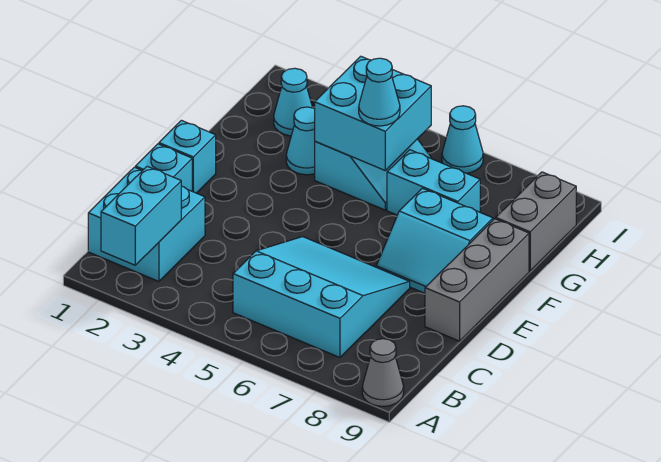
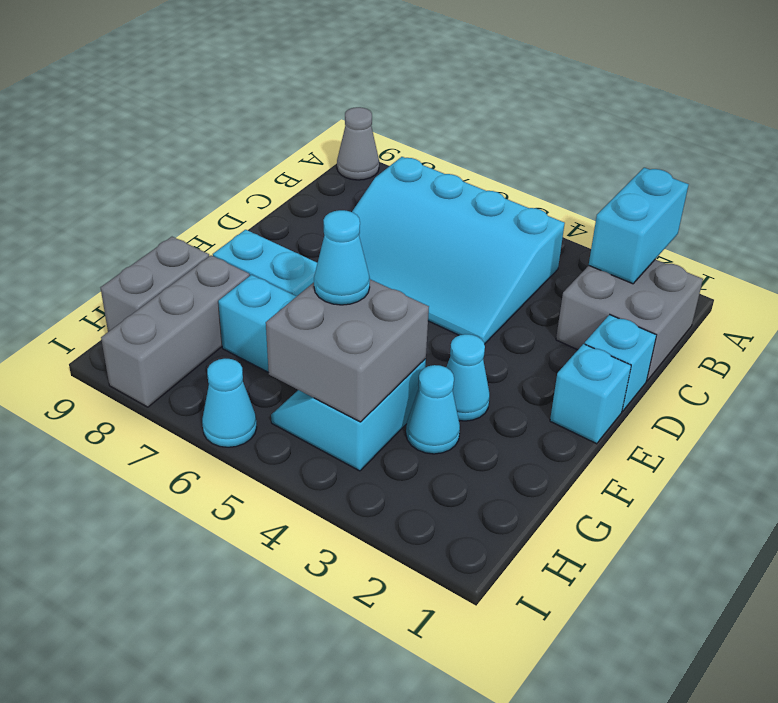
cyan brick B1:C2 level 1 -> grey brick B1:C2 level 1
cyan slope B5:D7 level 1 top B -> cyan slope B4:D7 level 1 top B
grey brick D9:F9 level 1 -> grey brick G8:I8 level 1
cyan brick G4:H5 level 2 -> grey brick G4:H5 level 2
cyan cone H2 level 1 -> cyan cone F3 level 1

